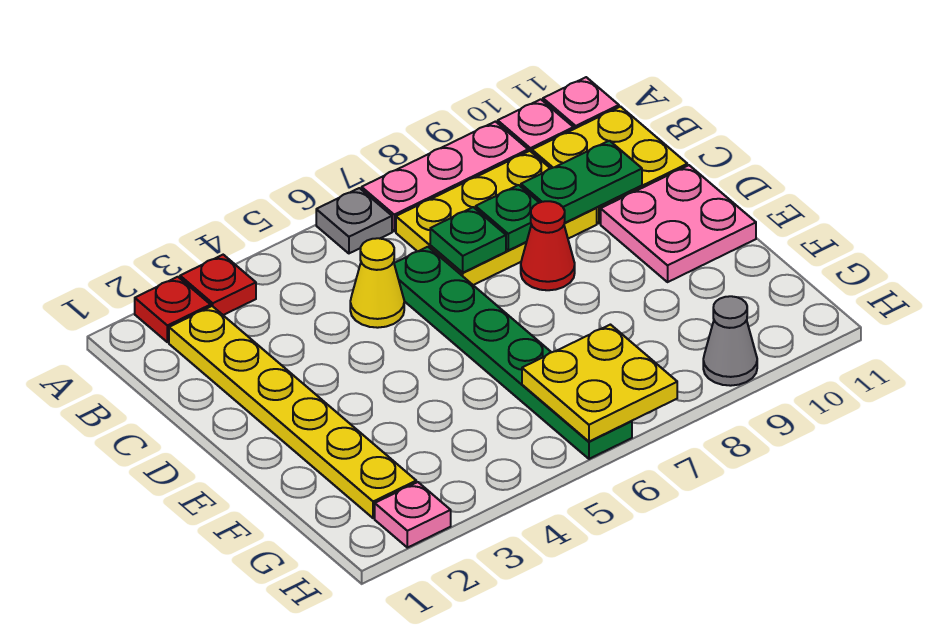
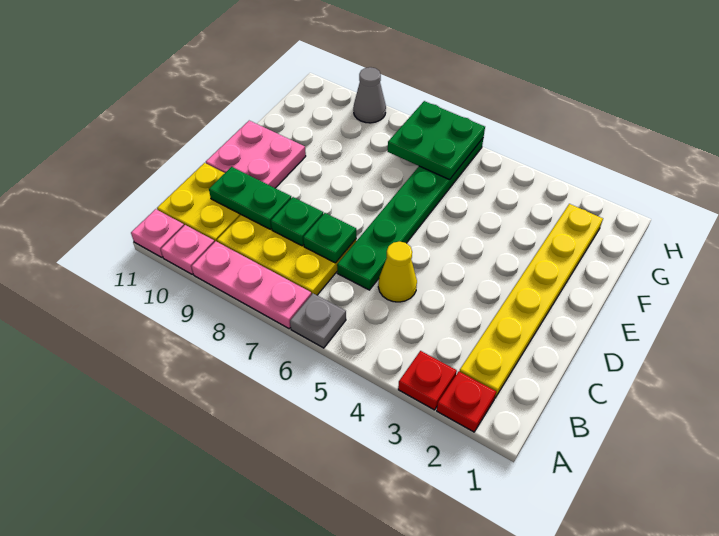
red cone D8 level 1 -> none
yellow plate G6:H7 level 2 -> green plate G6:H7 level 2
pink plate H2 level 1 -> none

